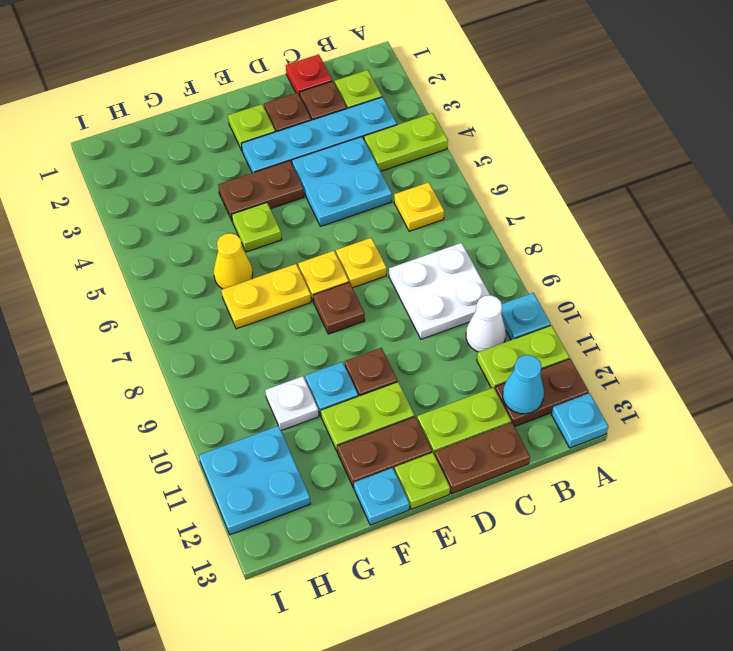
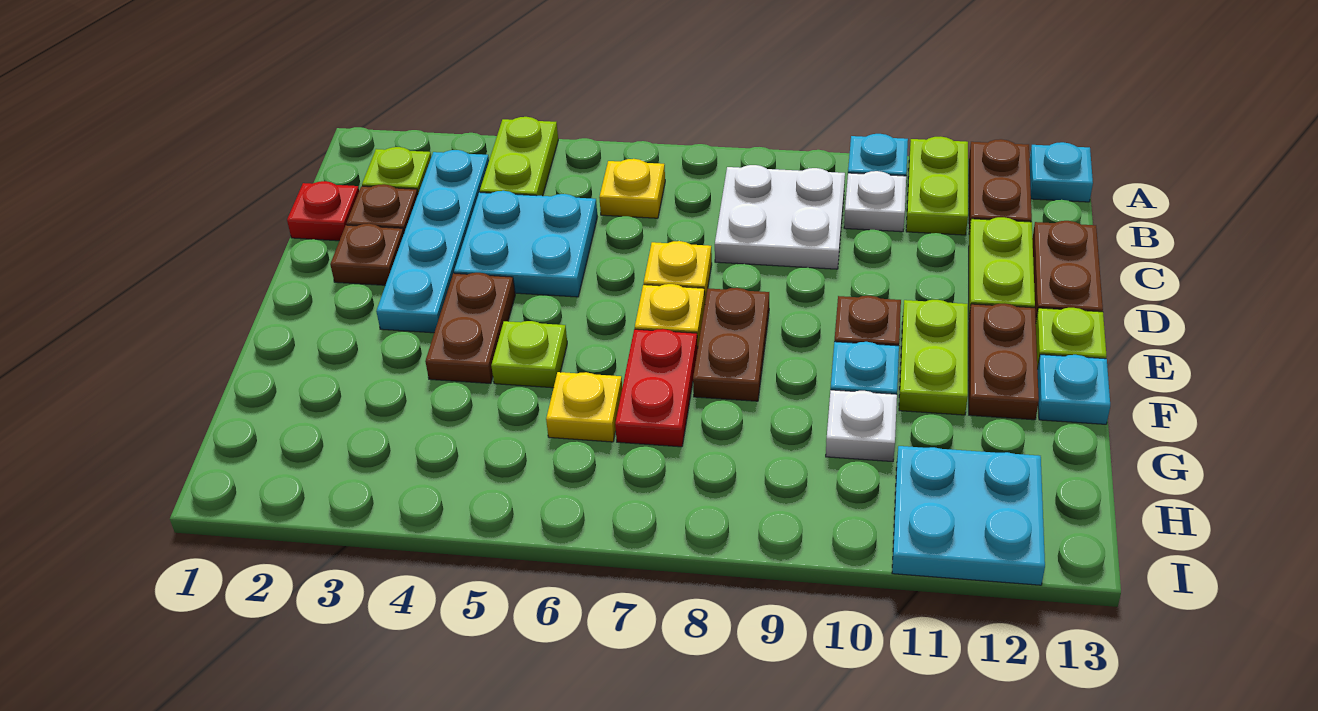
white cone B10 level 1 -> white plate B10 level 1
cyan cone B12 level 2 -> none
lime plate E2 level 1 -> none
brown plate E8 level 1 -> brown plate E8:F8 level 1
yellow plate F7:G7 level 1 -> red plate F7:G7 level 1
yellow cone G6 level 1 -> yellow plate G6 level 1

